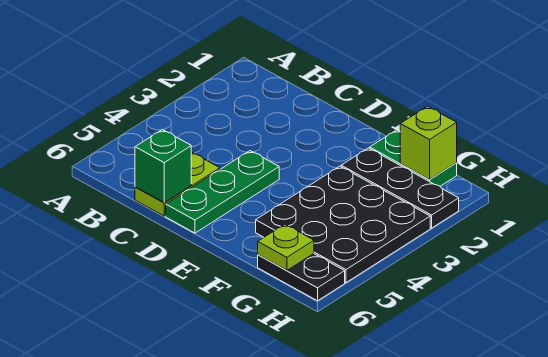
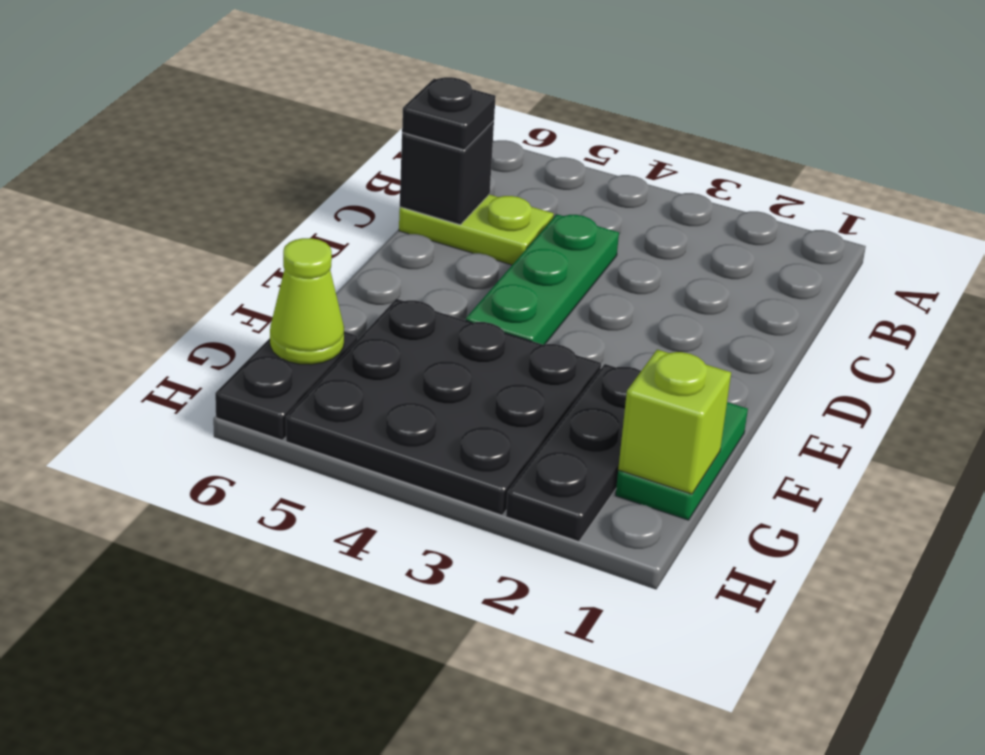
green brick C6 level 2 -> black brick C6 level 2
none -> black plate C6 level 3
green plate D4:D6 level 1 -> green plate C4:E4 level 1
lime plate G6 level 2 -> lime cone G6 level 2

